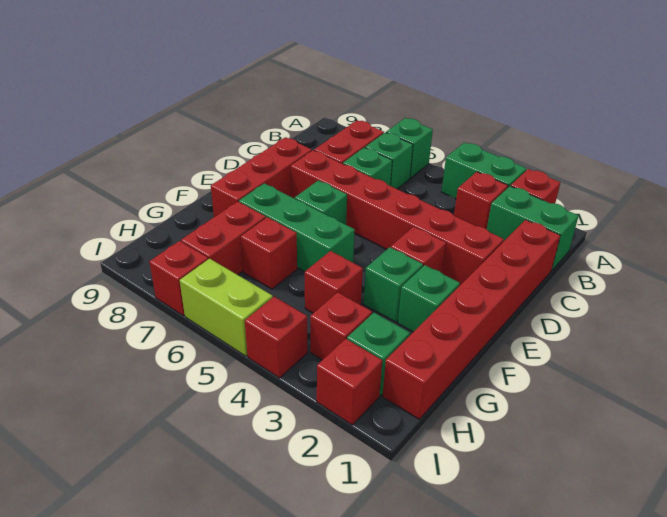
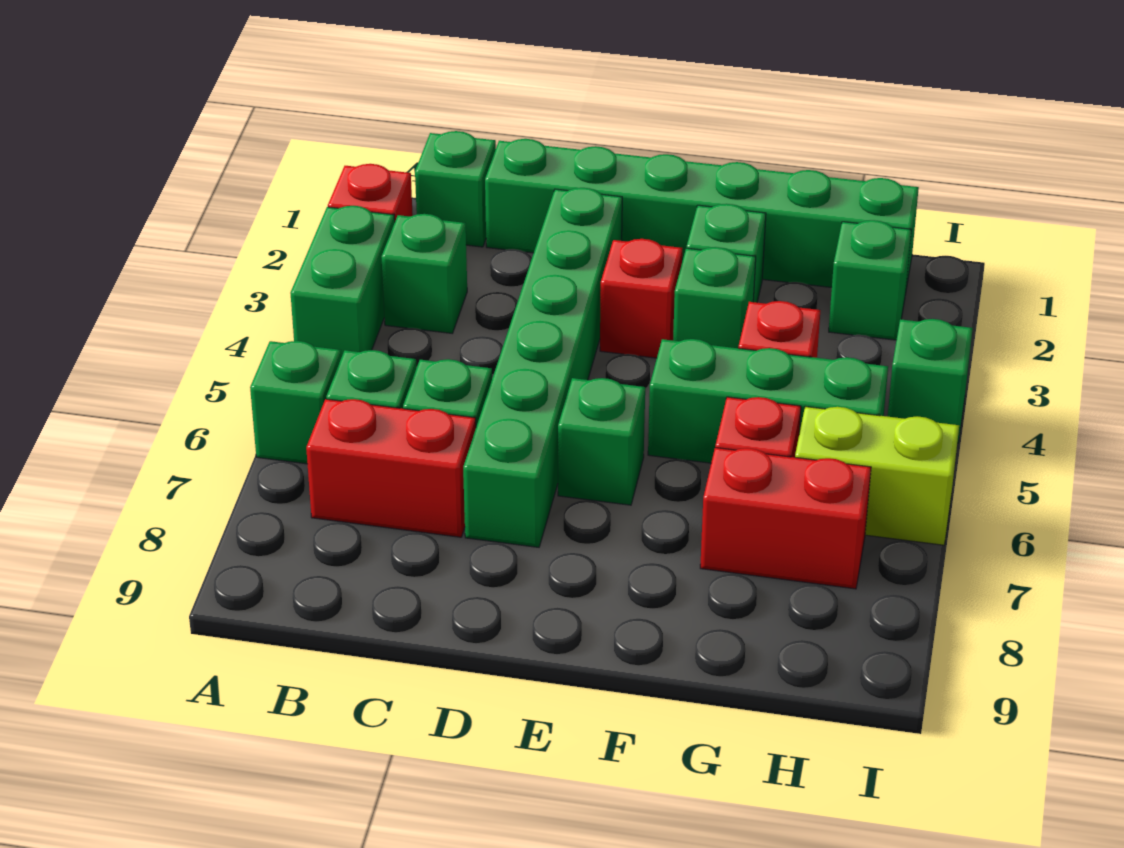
green brick B1:B2 level 1 -> green brick B1 level 1
red brick B3 level 1 -> green brick B3 level 1
red brick C1:H1 level 1 -> green brick C1:H1 level 1
red brick D2:D7 level 1 -> green brick D2:D7 level 1
red brick D8:F8 level 1 -> none
green brick F5:F7 level 1 -> green brick F5:H5 level 1
red brick H3 level 1 -> none
red brick I2 level 1 -> none
red brick I4 level 1 -> green brick I4 level 1
lime brick I5:I6 level 1 -> lime brick H6:I6 level 1
red brick I7 level 1 -> none

